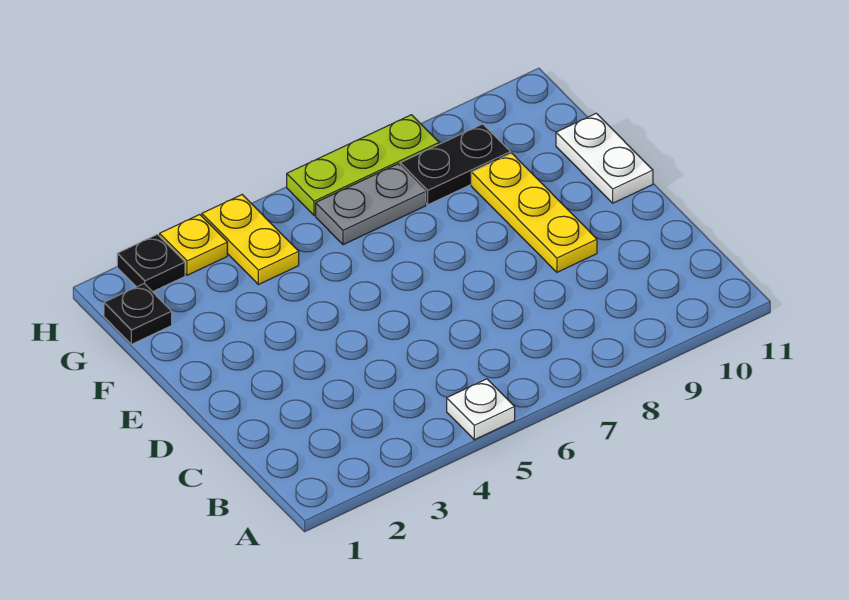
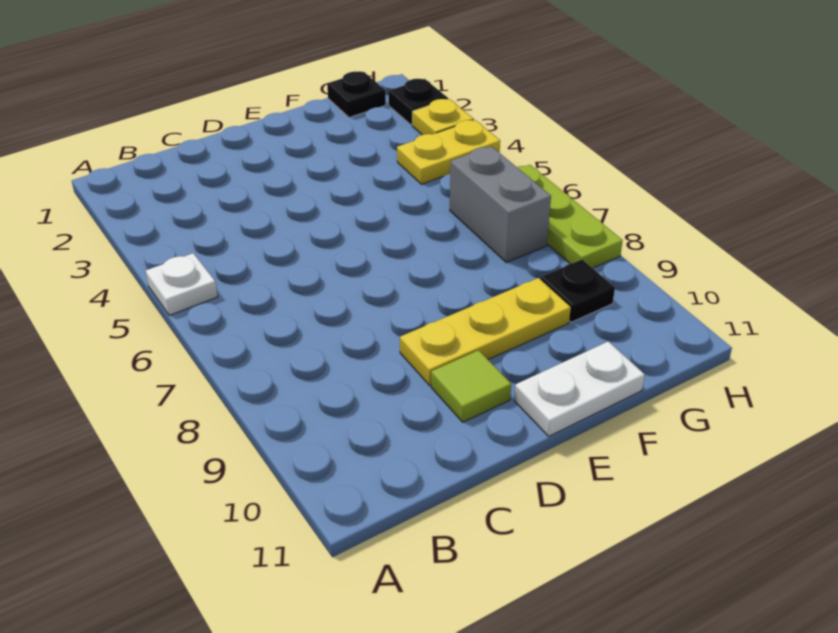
none -> lime tile D10 level 1
grey plate G6:G7 level 1 -> grey brick G6:G7 level 1
black plate G8:G9 level 1 -> black plate G9 level 1

